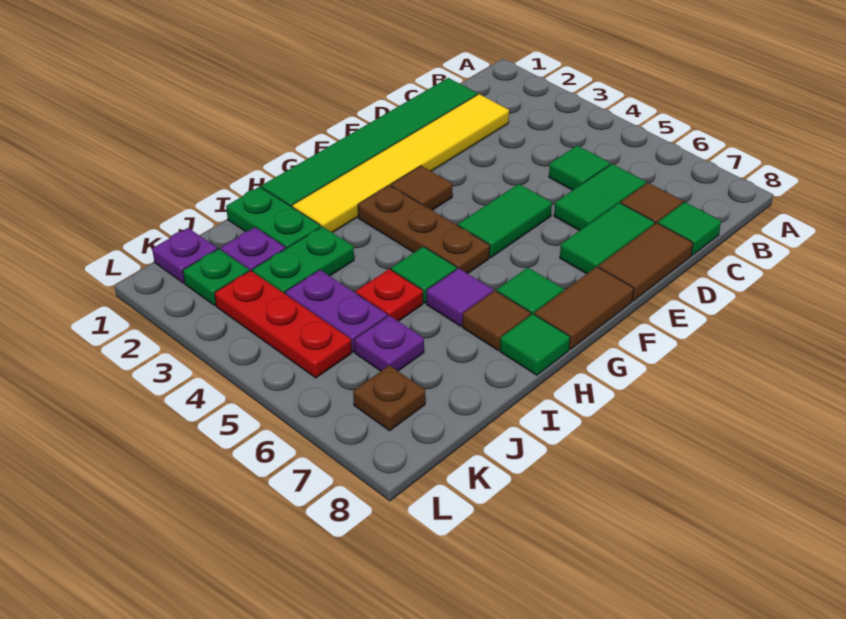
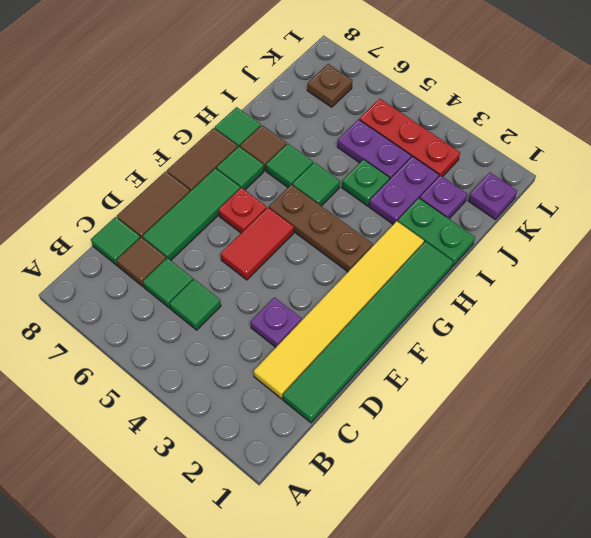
green tile C6:D6 level 1 -> green tile C6 level 1
green tile D7:E7 level 1 -> green tile D7:F7 level 1
green tile E5:F5 level 1 -> red tile E5:F5 level 1
brown tile F3 level 1 -> none
purple tile H6 level 1 -> green tile H6 level 1
green plate I3:J3 level 1 -> purple plate I3:J3 level 1
red plate I5 level 1 -> red plate F6 level 1
purple plate J6 level 1 -> purple plate D3 level 1
green plate K2 level 1 -> green plate I4 level 1

